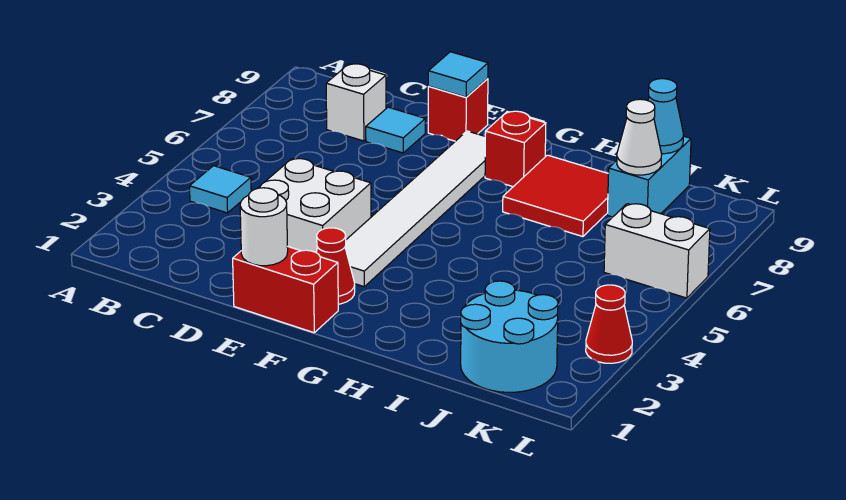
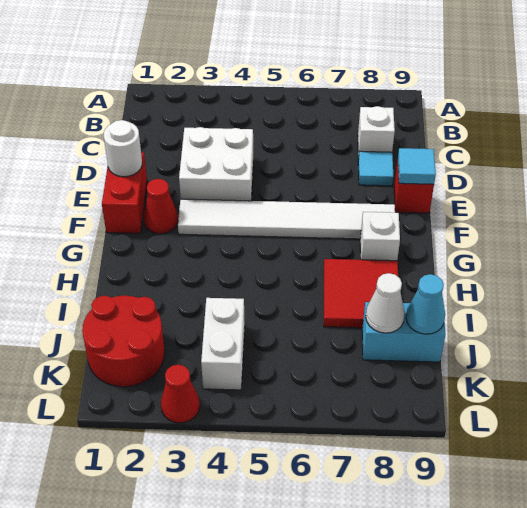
cyan tile B4 level 1 -> none
red brick G8 level 1 -> white brick G8 level 1
cyan round brick J1:K2 level 1 -> red round brick J1:K2 level 1
white brick K6:L6 level 1 -> white brick J4:K4 level 1

